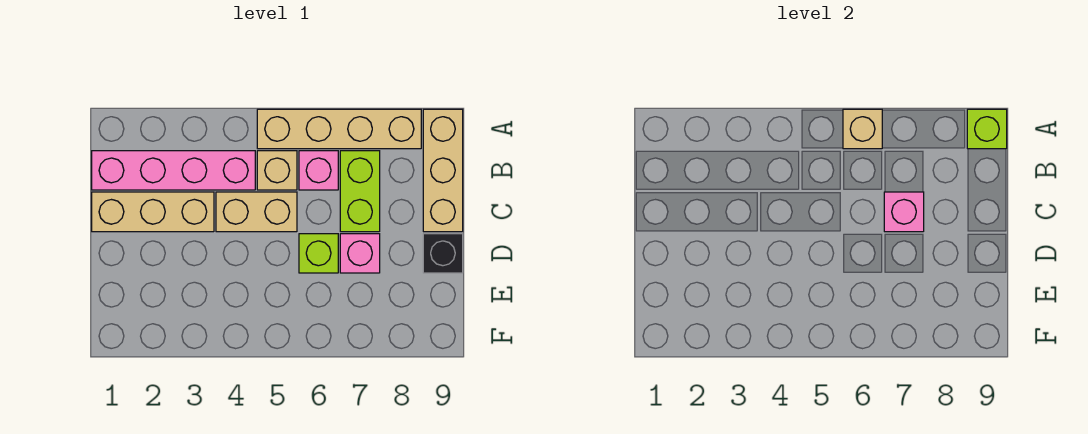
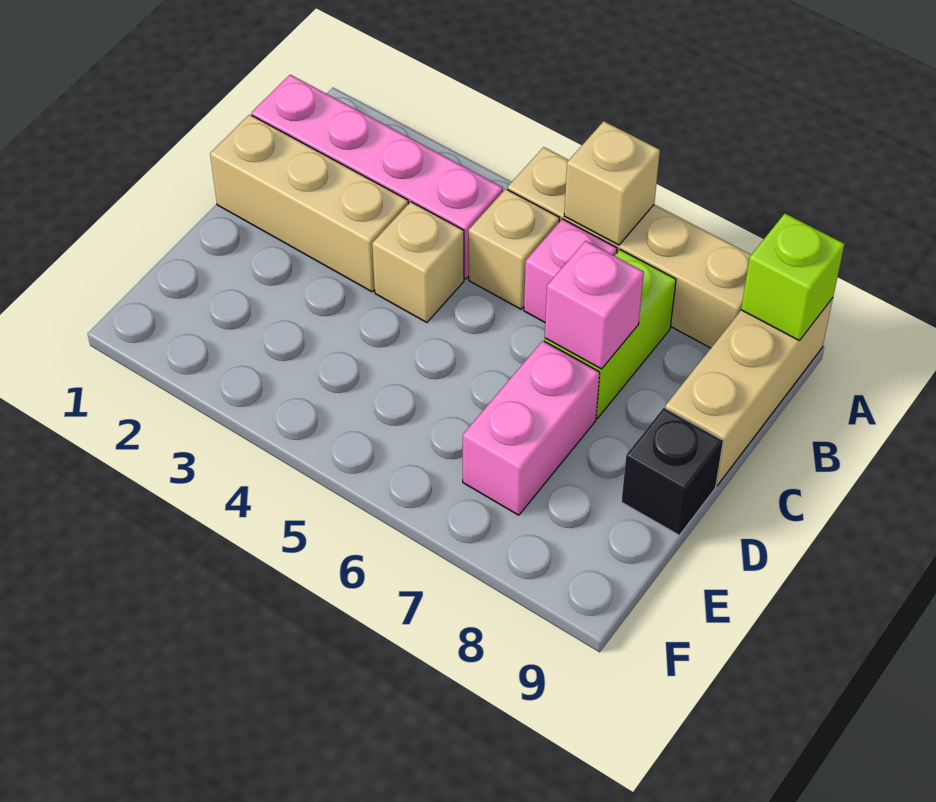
tan brick C4:C5 level 1 -> tan brick C4 level 1
lime brick D6 level 1 -> none
pink brick D7 level 1 -> pink brick D7:E7 level 1

